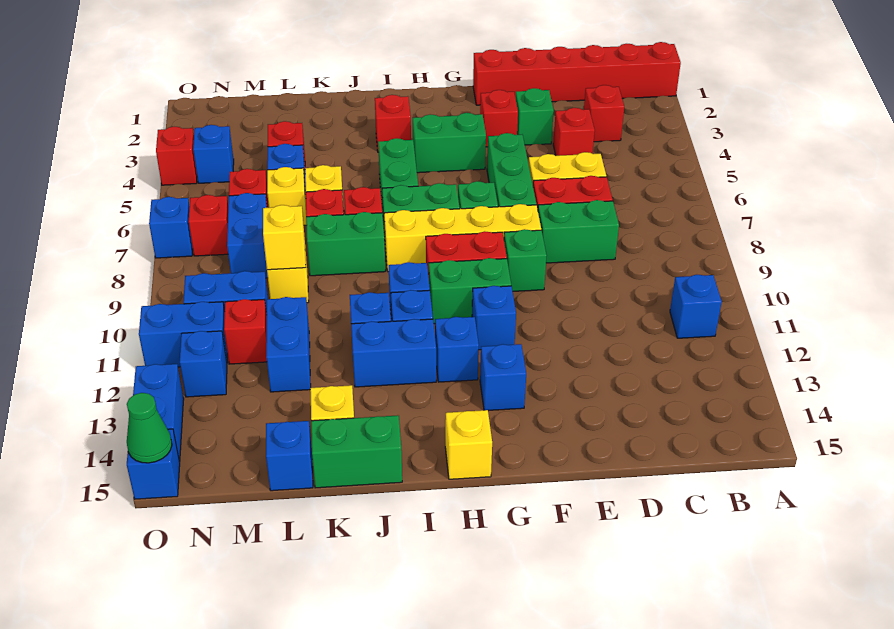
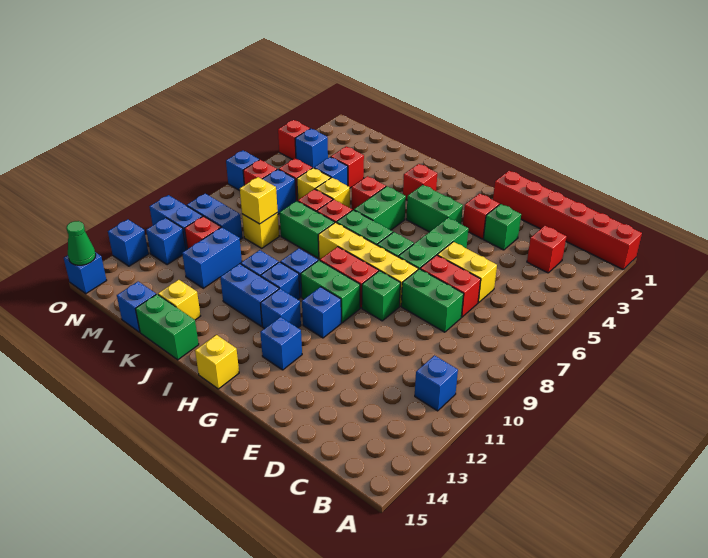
red brick D4 level 1 -> red brick J5 level 1
blue brick O13:O14 level 1 -> blue brick O13 level 1

